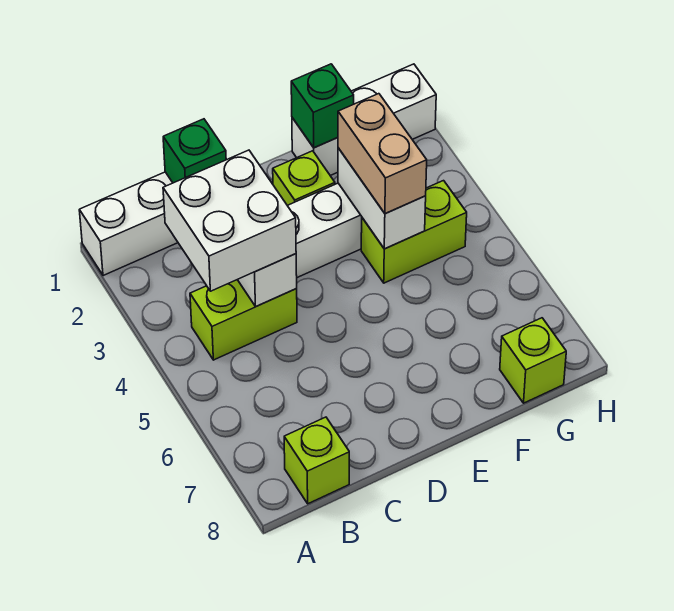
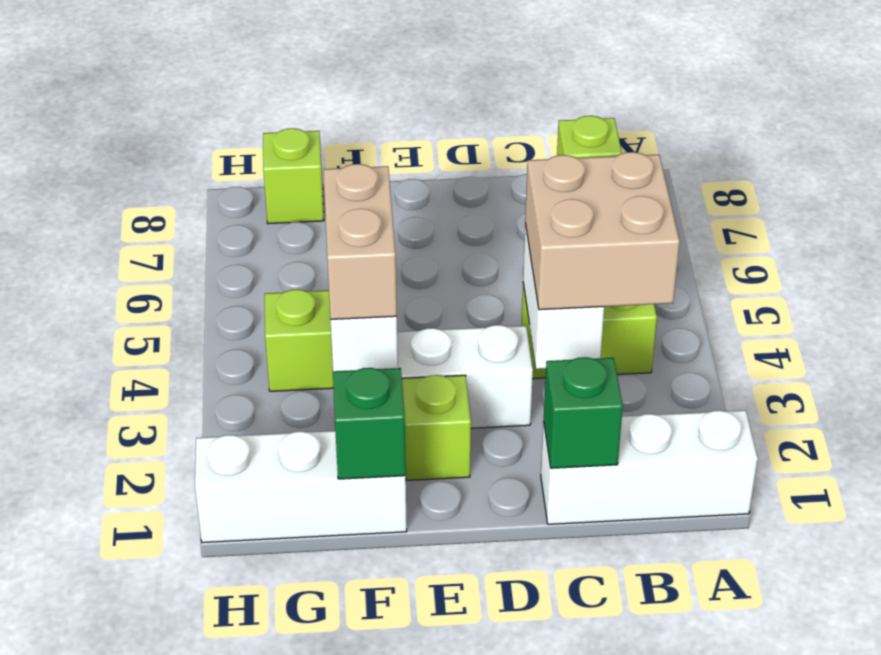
white brick B3:C4 level 3 -> tan brick B3:C4 level 3

